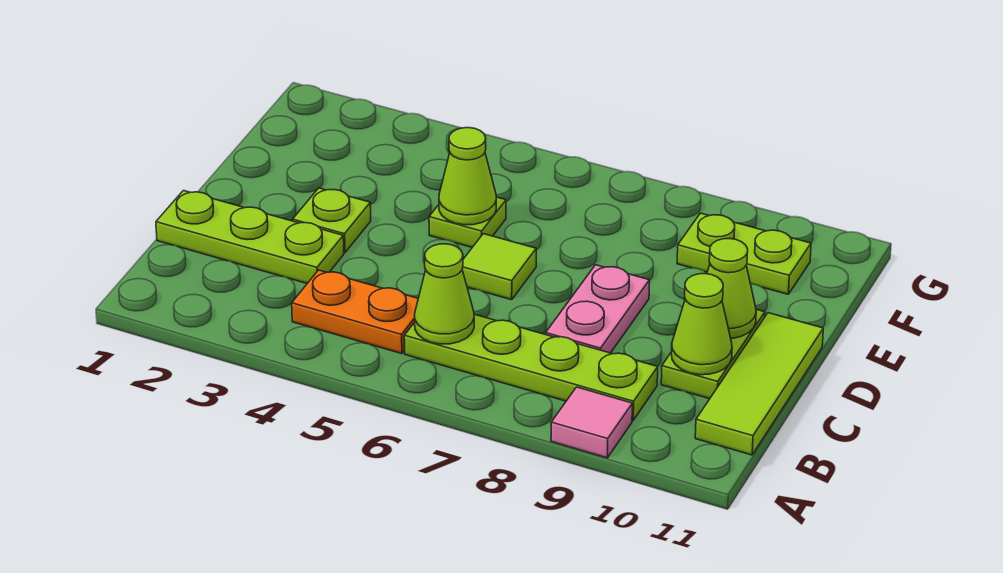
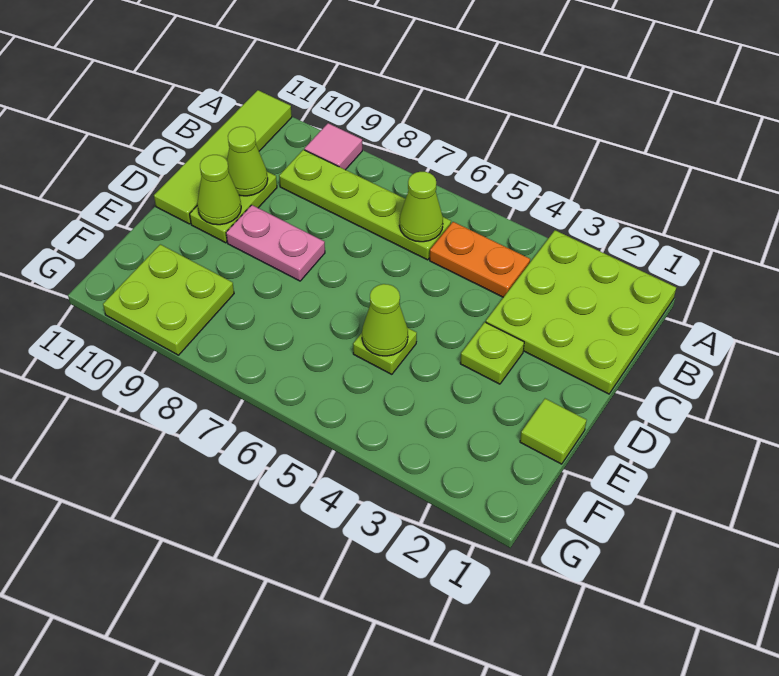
lime tile B11:D11 level 1 -> lime tile A11:D11 level 1
lime plate C1:C3 level 1 -> lime plate A1:C3 level 1
pink plate C8:D8 level 1 -> pink plate D8:D9 level 1
lime tile D6 level 1 -> lime tile E1 level 1
lime plate F9:F10 level 1 -> lime plate F9:G10 level 1

